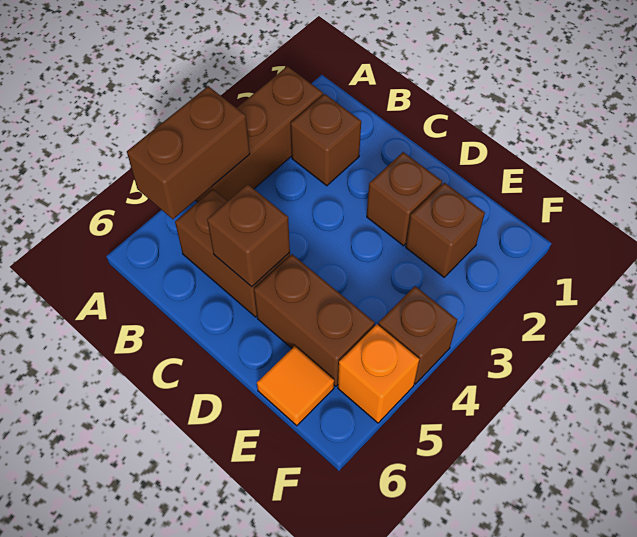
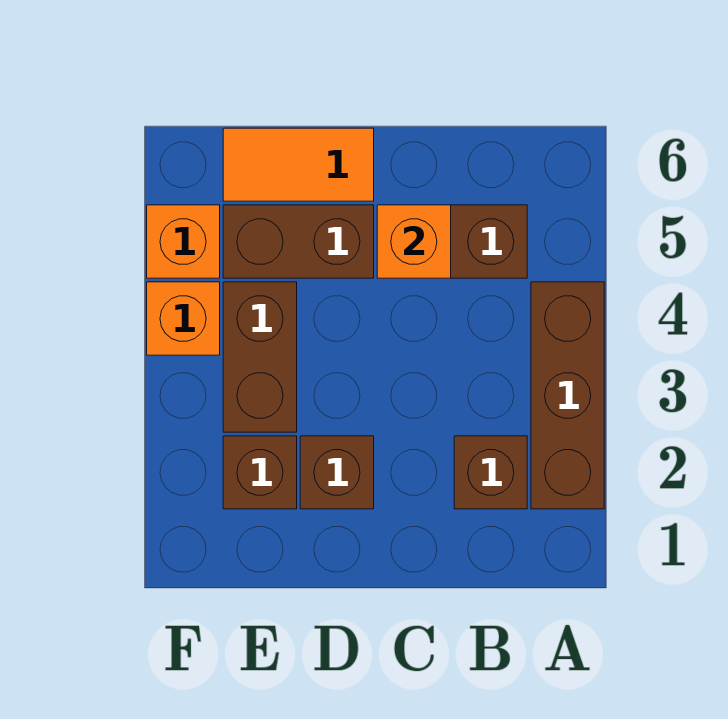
brown brick A4:A5 level 2 -> brown brick E3:E4 level 1
brown brick C5 level 2 -> orange brick C5 level 2
orange tile E6 level 1 -> orange tile D6:E6 level 1
brown brick F4 level 1 -> orange brick F4 level 1

